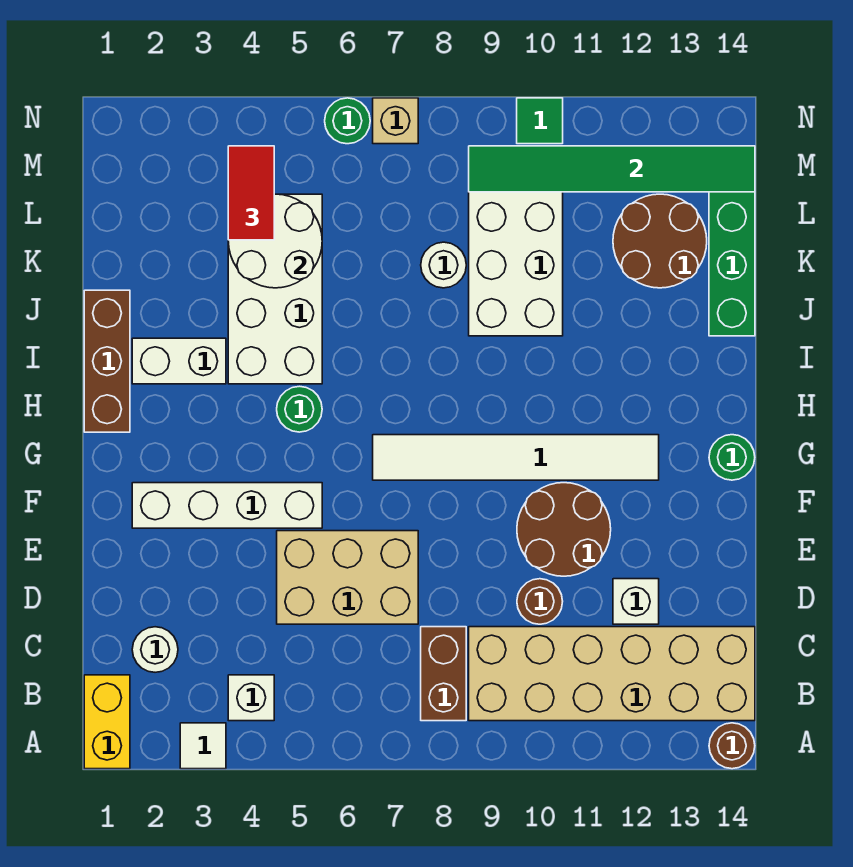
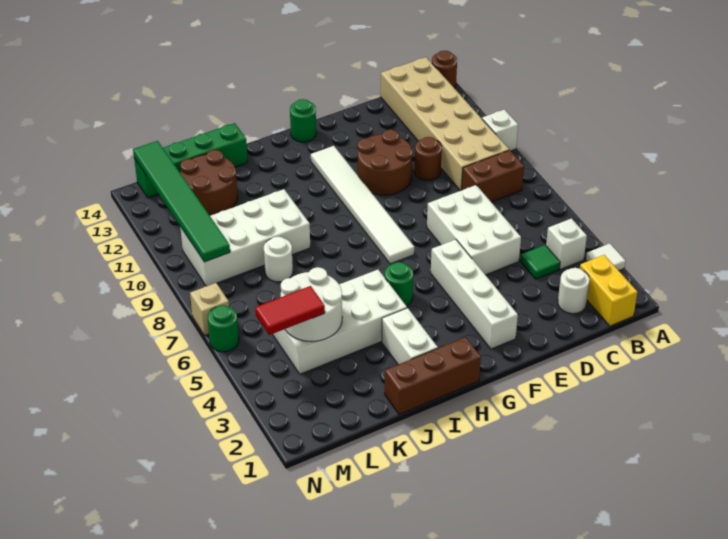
yellow brick A1:B1 level 1 -> yellow brick B1:B2 level 1
tan brick D5:E7 level 1 -> white brick D5:E7 level 1
white brick D12 level 1 -> white brick A10 level 1
green tile N10 level 1 -> green tile C4 level 1

